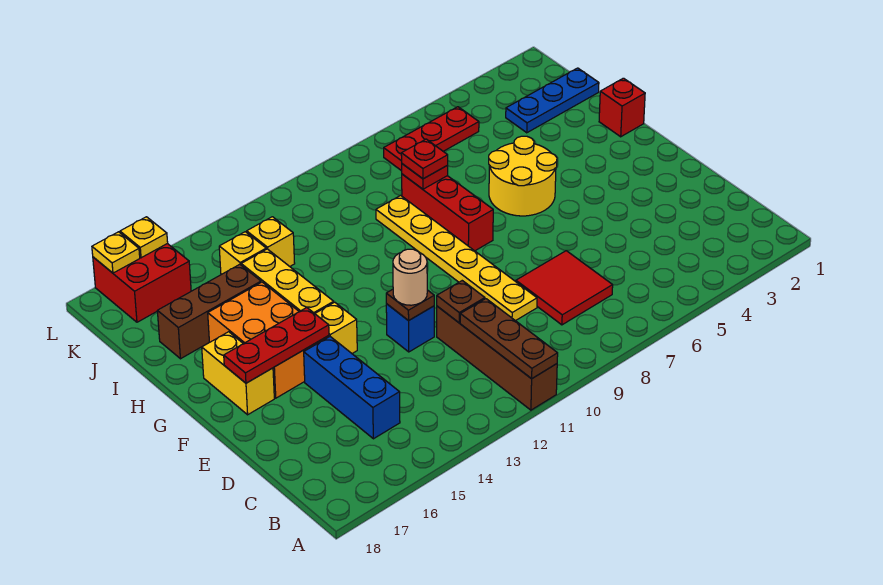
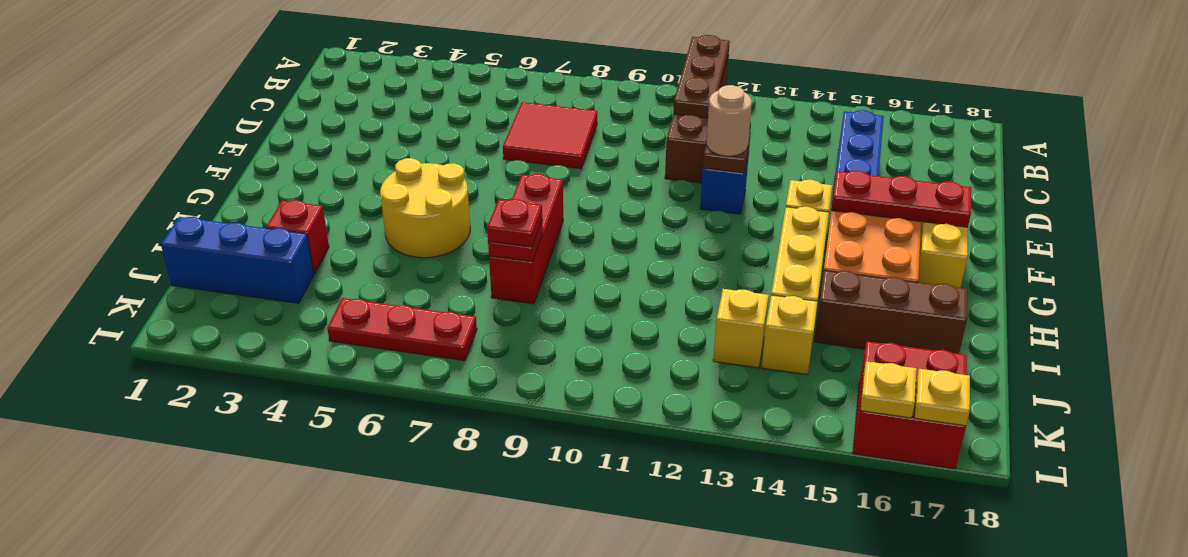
yellow plate D9:I9 level 1 -> none
brown plate D11 level 2 -> none
red brick H1 level 1 -> red brick I3 level 1
blue plate J1:J3 level 1 -> blue brick J1:J3 level 1

